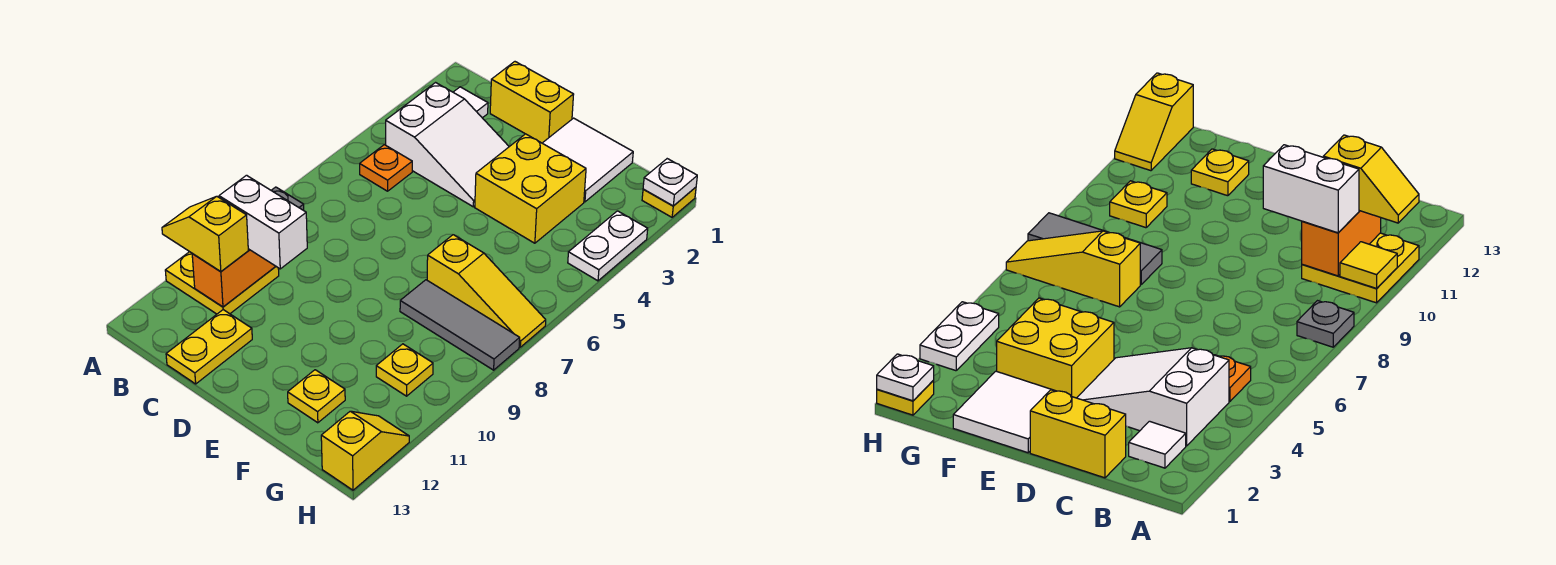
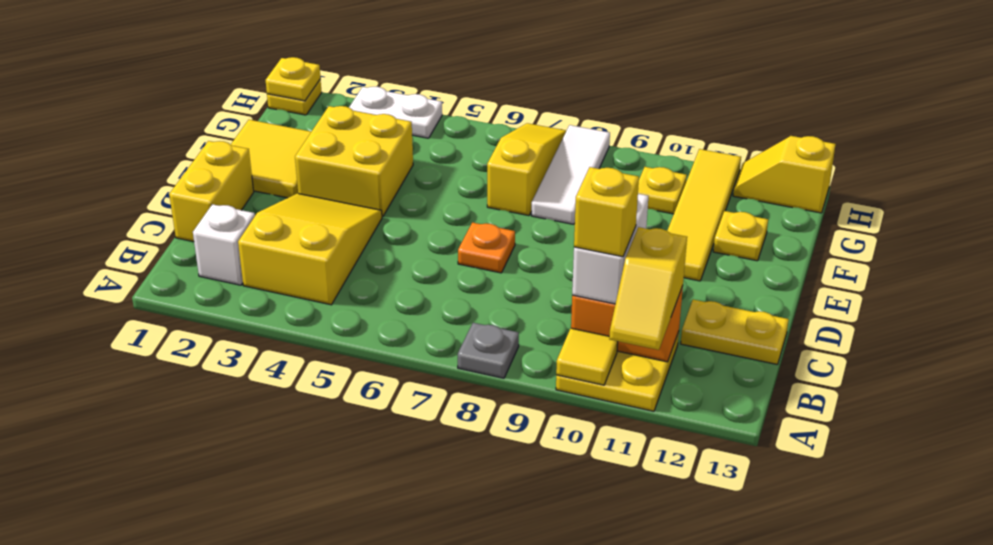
white tile B2 level 1 -> white brick B2 level 1
white slope B3:D4 level 1 top B -> yellow slope B3:D4 level 1 top B
orange plate B5 level 1 -> orange plate D7 level 1
none -> yellow brick B10 level 4
white tile E1:F2 level 1 -> yellow tile E1:F2 level 1
none -> yellow tile E11:H11 level 1
grey tile F8:H8 level 1 -> white tile F8:H8 level 1
white plate H1 level 2 -> yellow plate H1 level 2

